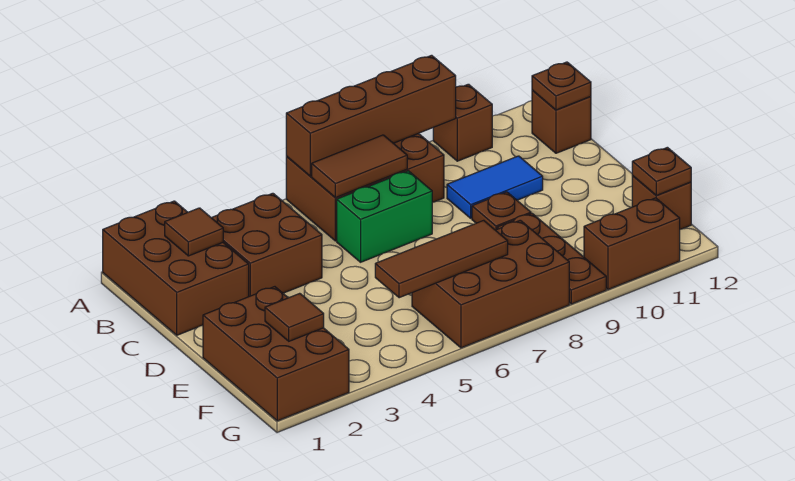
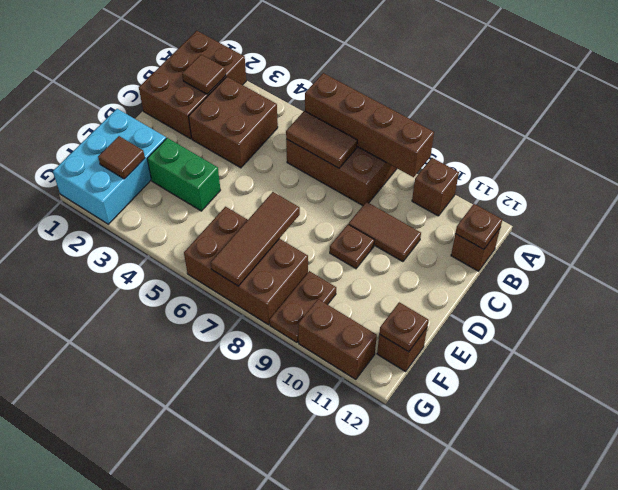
green brick C6:C7 level 1 -> green brick E3:E4 level 1
blue tile C9:C10 level 1 -> brown tile C9:C10 level 1
brown brick E1:G2 level 1 -> cyan brick E1:G2 level 1
brown plate E9:G9 level 1 -> brown plate F9:G9 level 1
brown tile F5:F7 level 2 -> brown tile E7:G7 level 2

